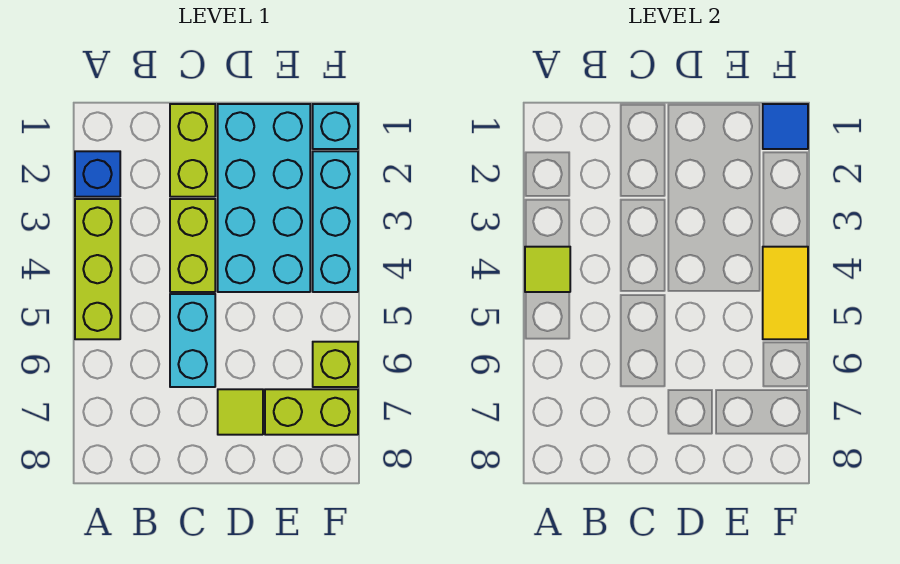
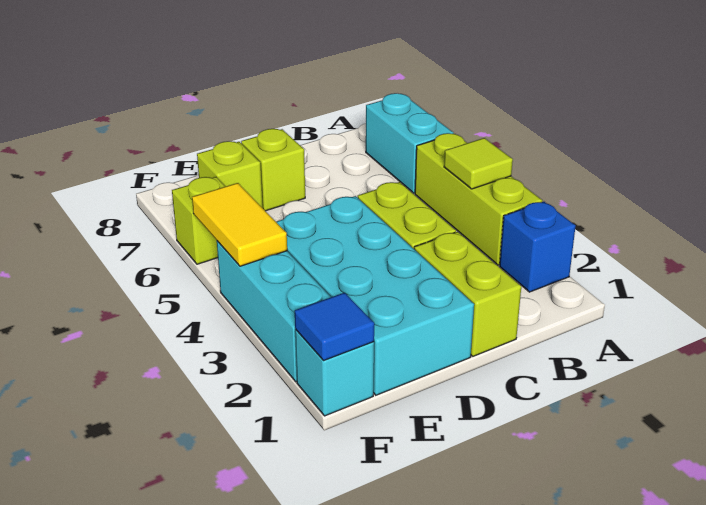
cyan brick C5:C6 level 1 -> cyan brick A6:A7 level 1
lime tile D7 level 1 -> lime brick D7 level 1
lime brick E7:F7 level 1 -> lime brick E7 level 1

